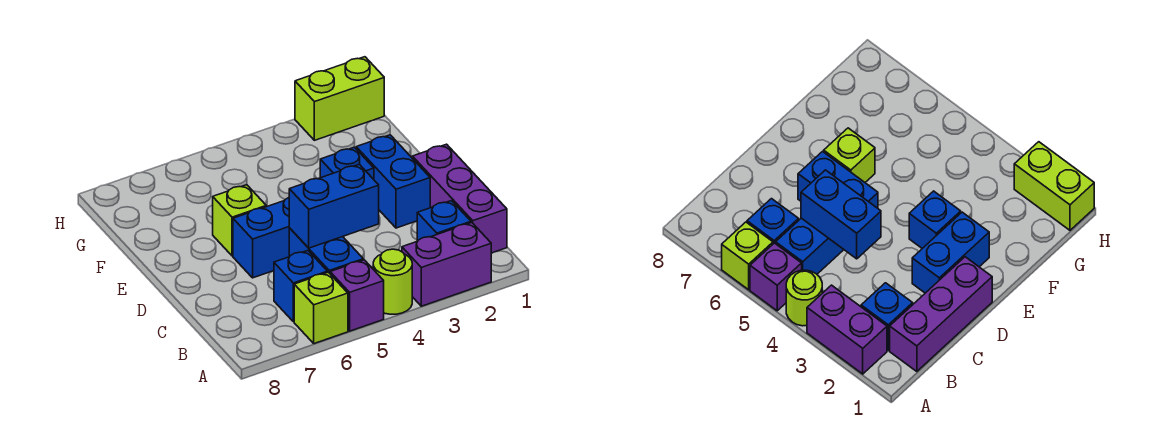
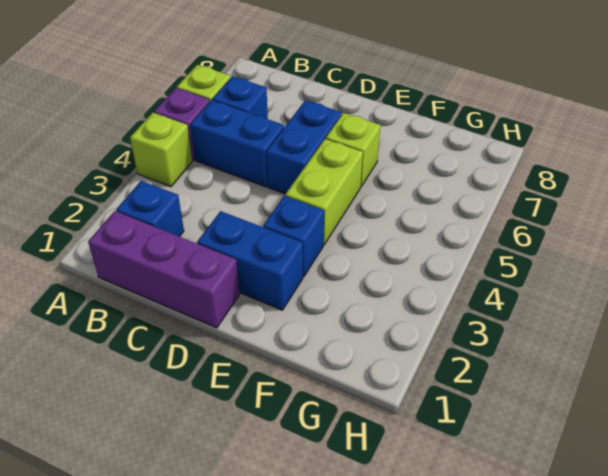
purple brick A2:A3 level 1 -> none
lime round brick A4 level 1 -> lime brick A4 level 1
blue brick C4:C5 level 2 -> none
lime brick H1:H2 level 1 -> lime brick E4:E5 level 1

